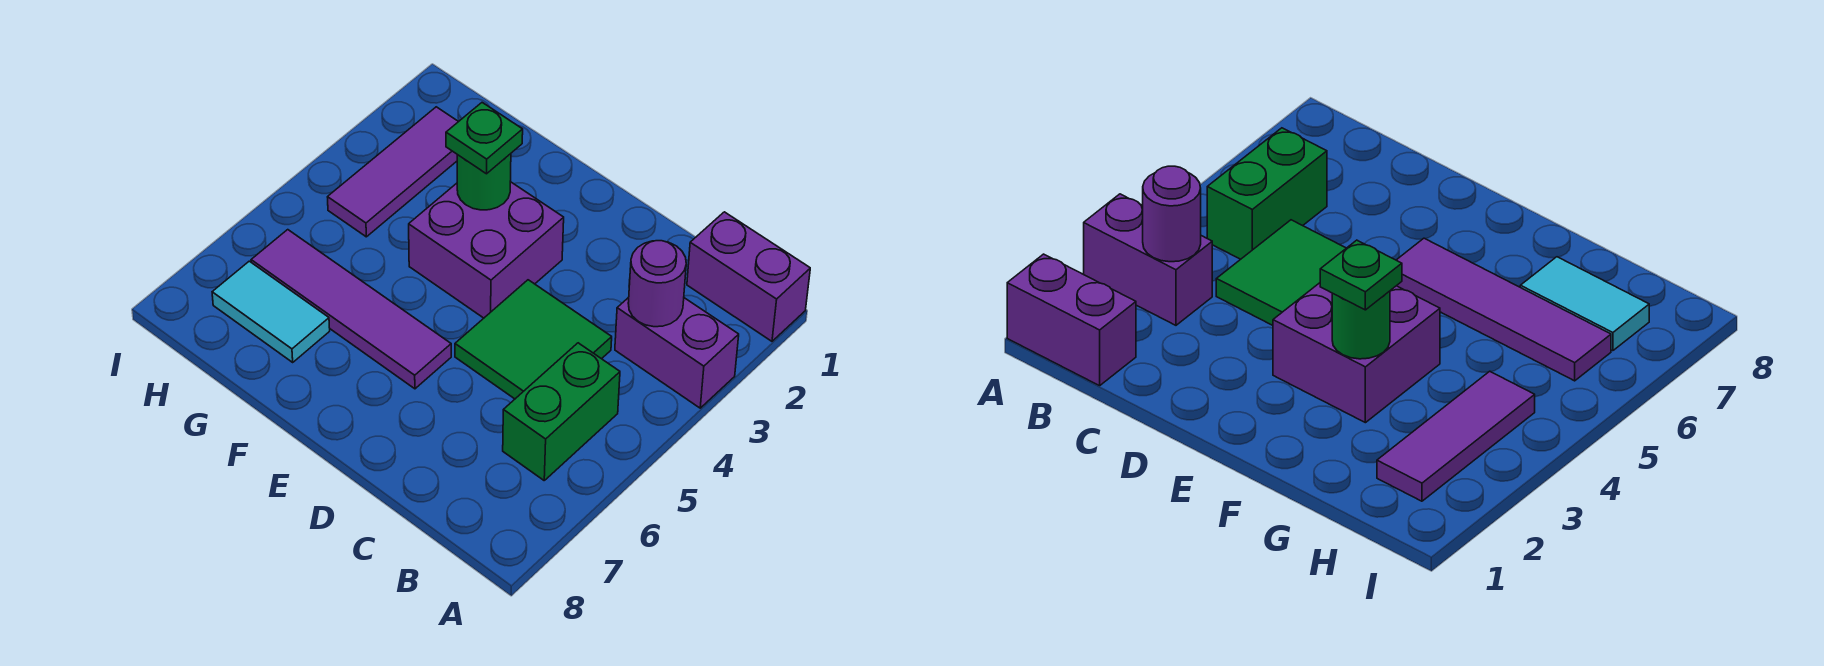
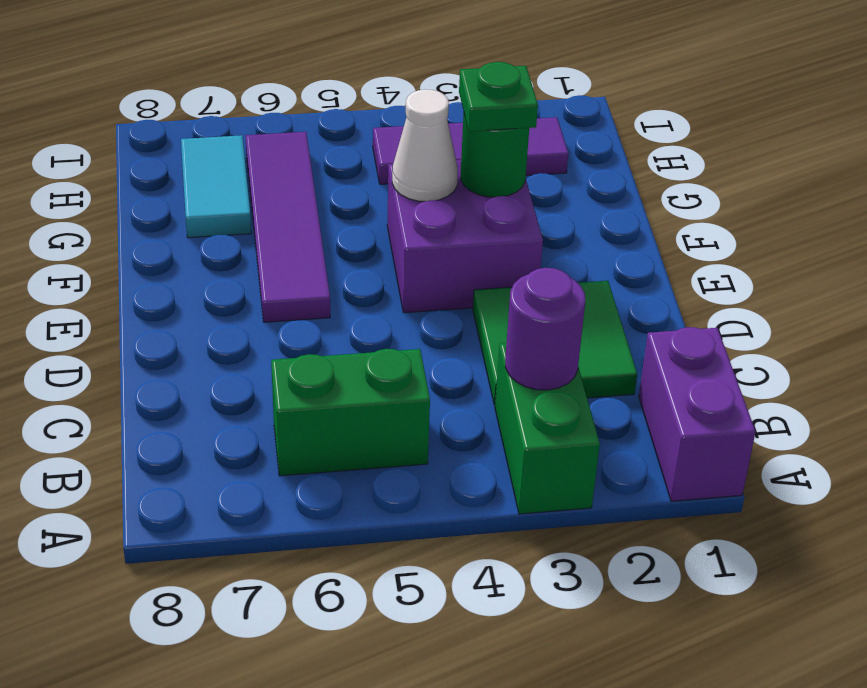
purple brick A3:B3 level 1 -> green brick A3:B3 level 1
green tile C4:D5 level 1 -> green tile C2:D3 level 1
none -> white cone F4 level 2

